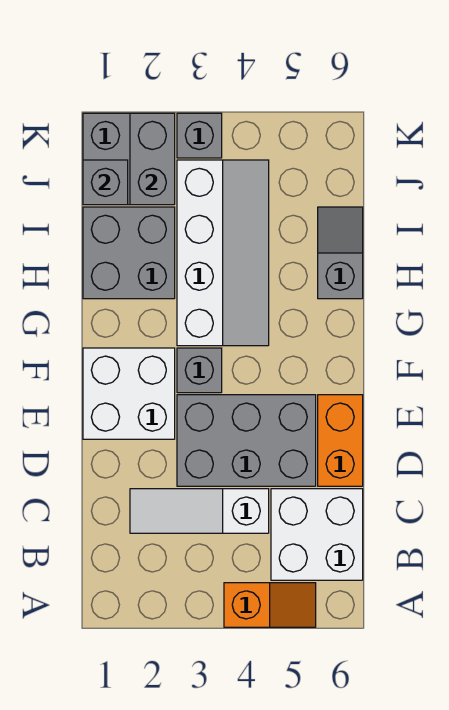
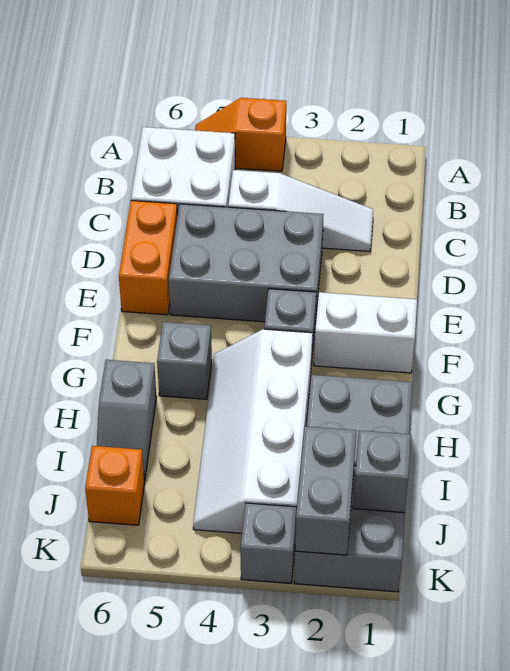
white brick E1:F2 level 1 -> white brick F1:F2 level 1
none -> grey brick G5 level 1
none -> orange brick J6 level 1

